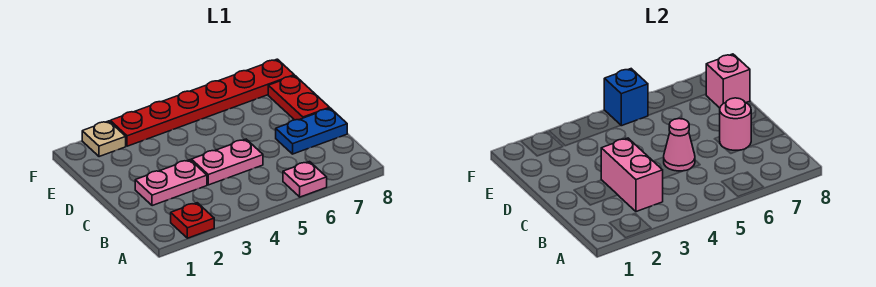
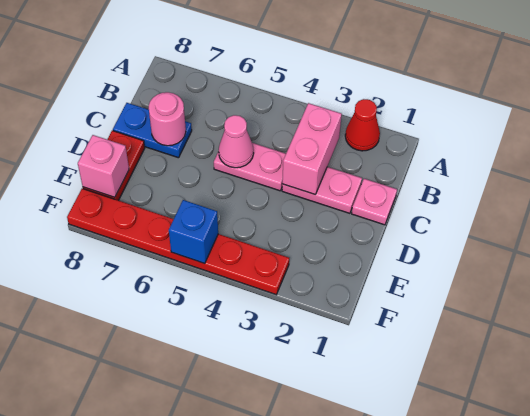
red plate A2 level 1 -> red cone A2 level 1
pink plate A6 level 1 -> pink plate C1 level 1
tan plate F2 level 1 -> none

